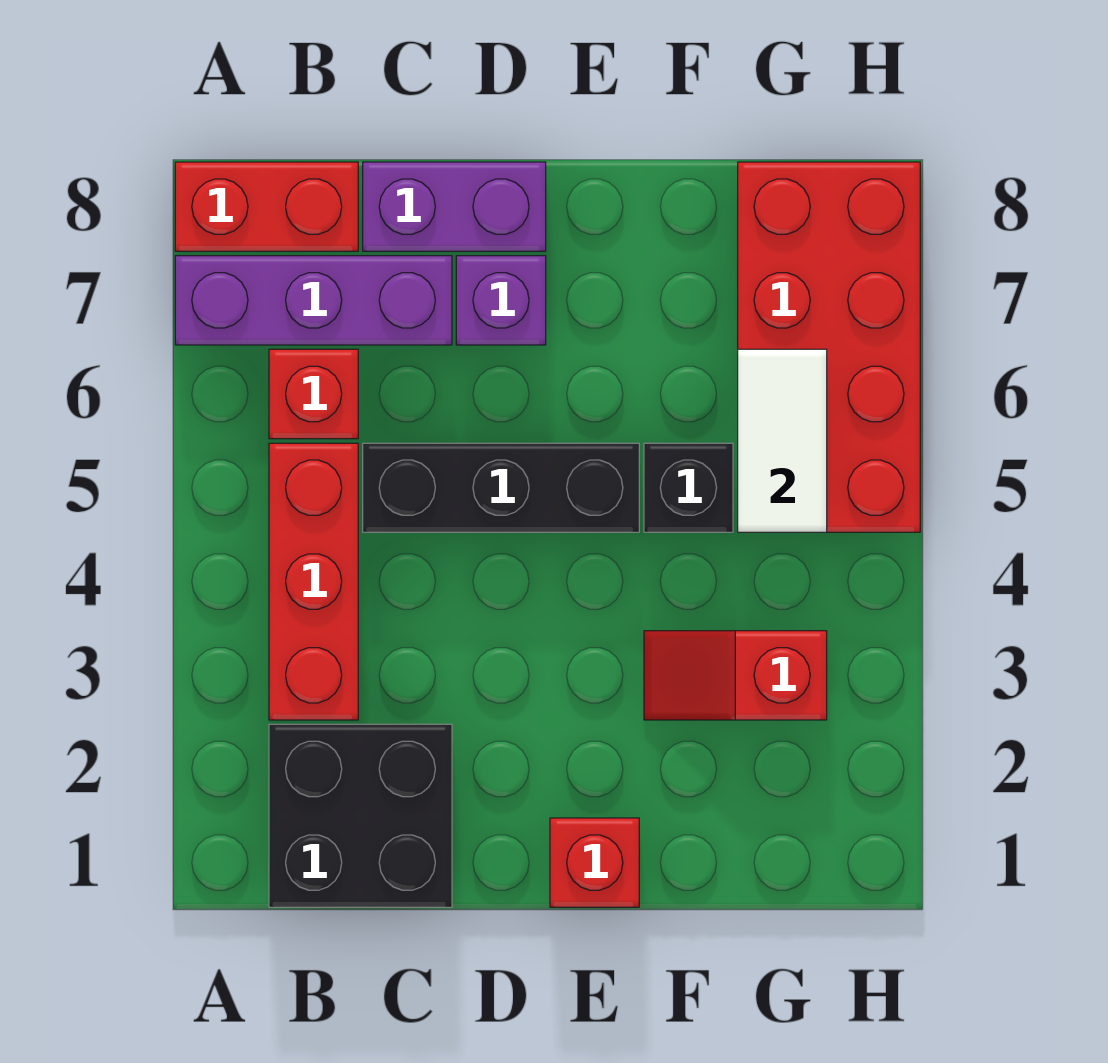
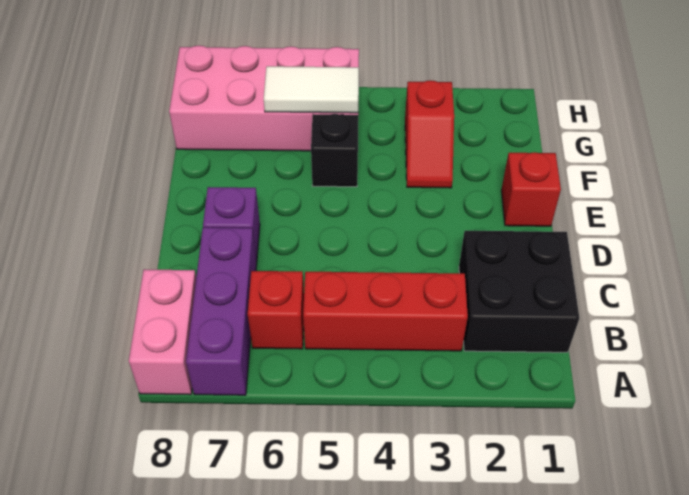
red brick A8:B8 level 1 -> pink brick A8:B8 level 1
black brick C5:E5 level 1 -> none
purple brick C8:D8 level 1 -> none
red brick G5:H8 level 1 -> pink brick G5:H8 level 1

